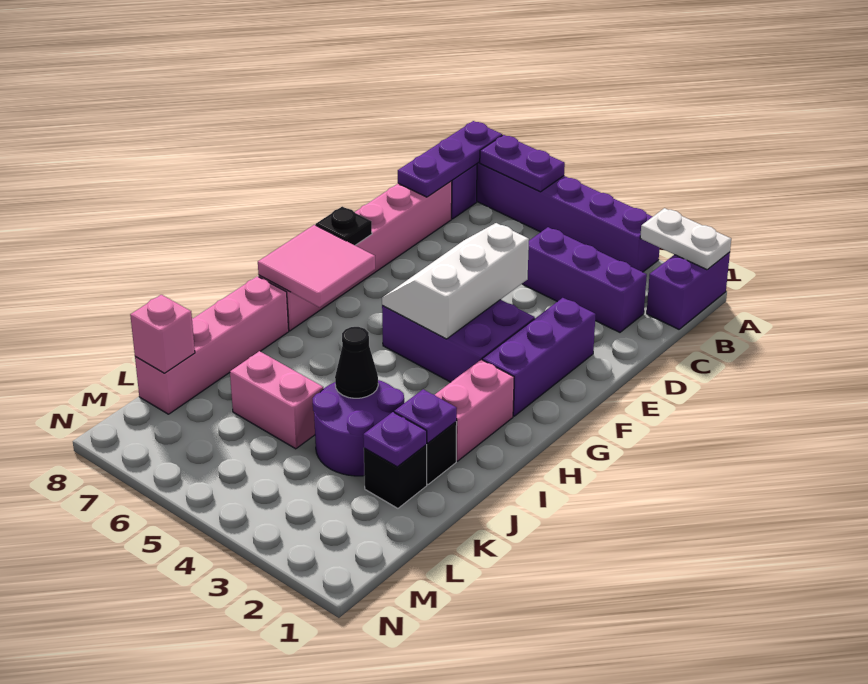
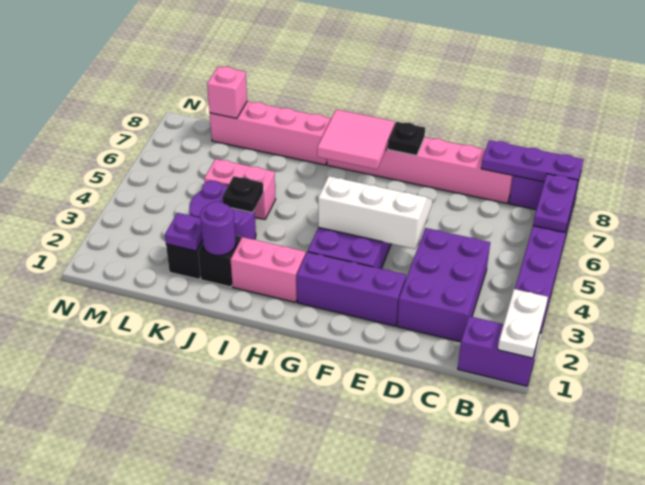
purple brick C2:C4 level 1 -> purple brick C2:D4 level 1
purple plate J2 level 2 -> purple round brick J2 level 2
black cone J4 level 2 -> black plate J4 level 2
pink brick K5:K6 level 1 -> pink brick J5:K5 level 1

